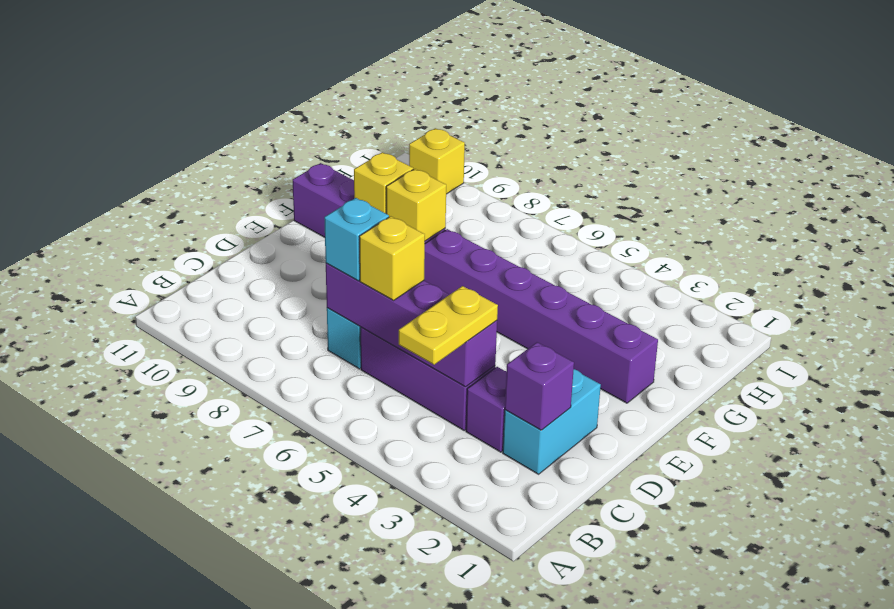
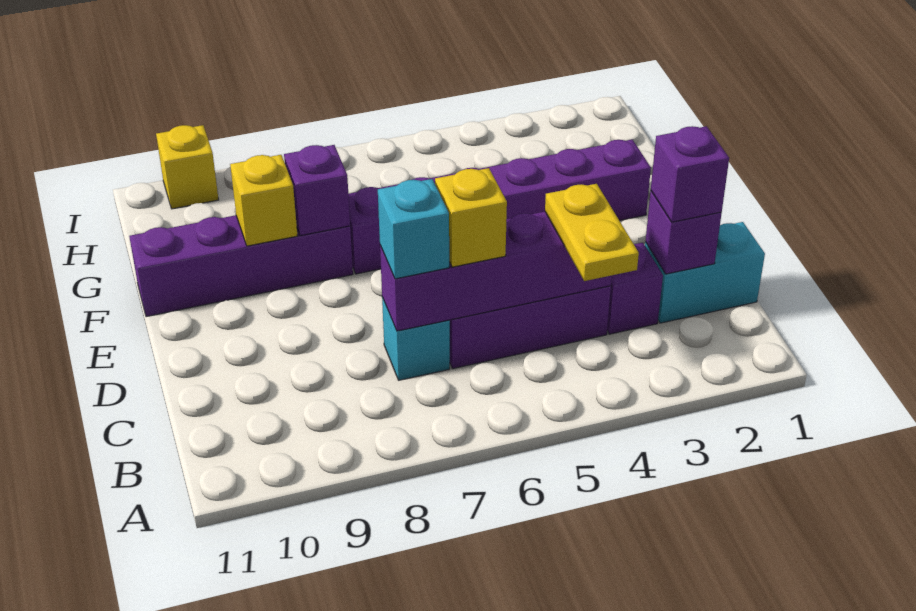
cyan brick C2:D2 level 1 -> cyan brick C1:C2 level 1
none -> purple brick C2 level 3
yellow brick F8 level 2 -> purple brick F8 level 2

